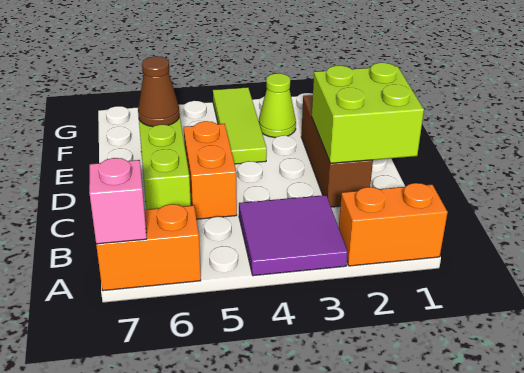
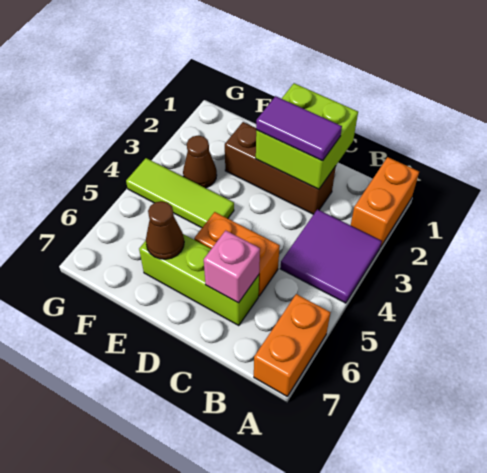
pink brick A7 level 2 -> pink brick C6 level 2
none -> purple tile C2:D2 level 3
lime cone F3 level 1 -> brown cone F3 level 1

